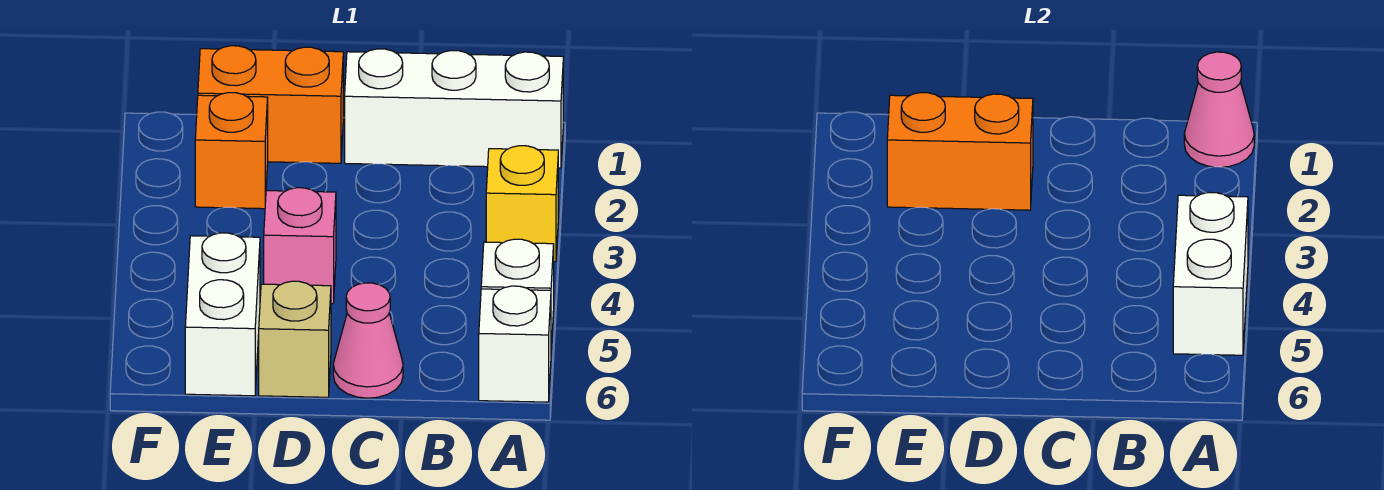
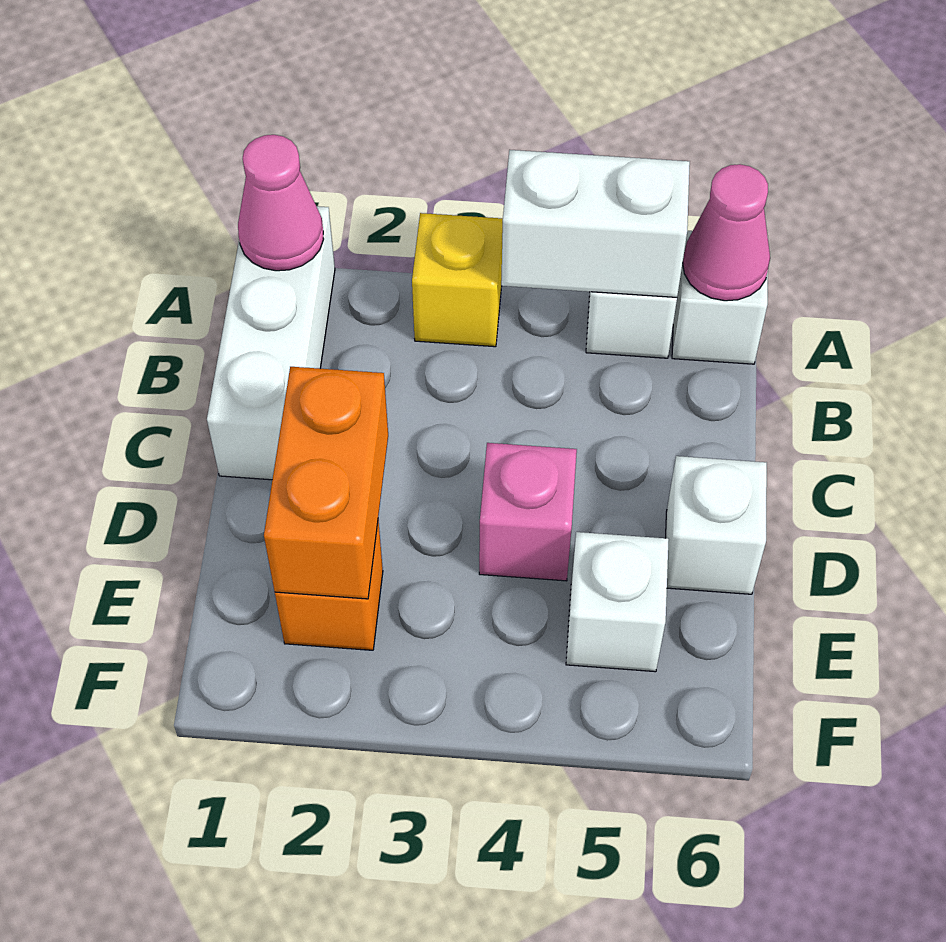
pink cone C6 level 1 -> pink cone A6 level 2
orange brick D1:E1 level 1 -> none
tan brick D6 level 1 -> white brick D6 level 1
white brick E5:E6 level 1 -> white brick E5 level 1

